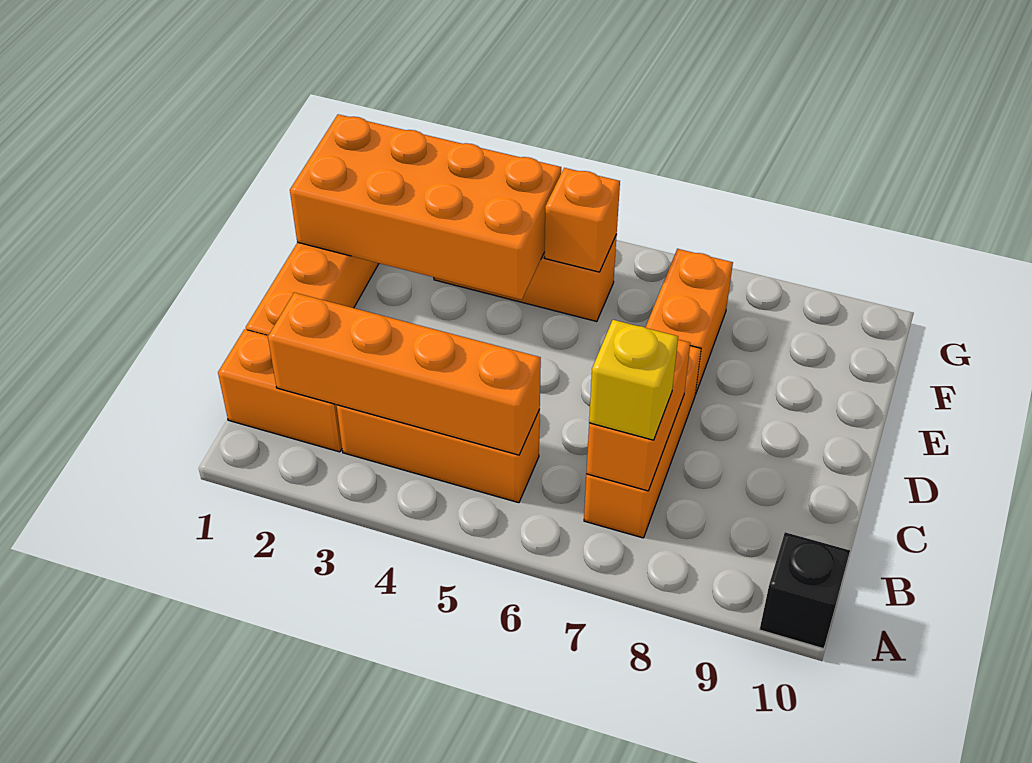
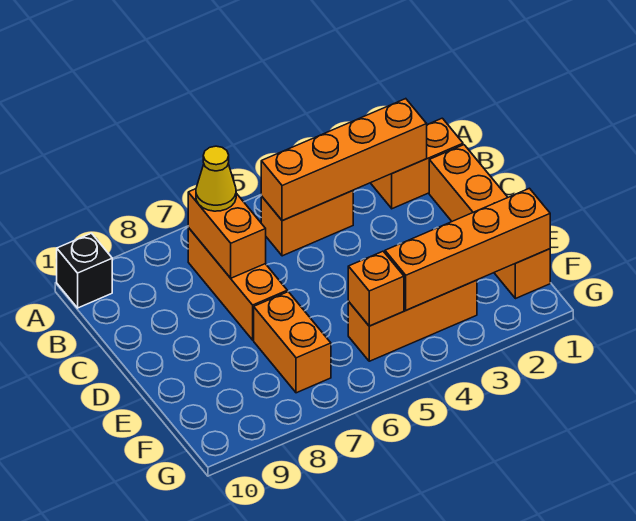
orange brick B3:B5 level 1 -> orange brick B4:B5 level 1
yellow brick B7 level 3 -> yellow cone B7 level 3
orange brick E1:F4 level 2 -> orange brick F1:F4 level 2

